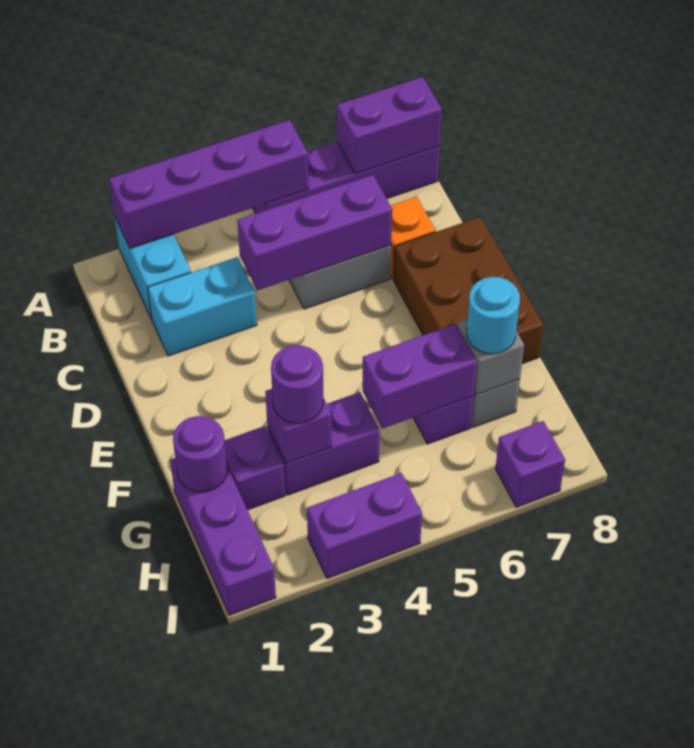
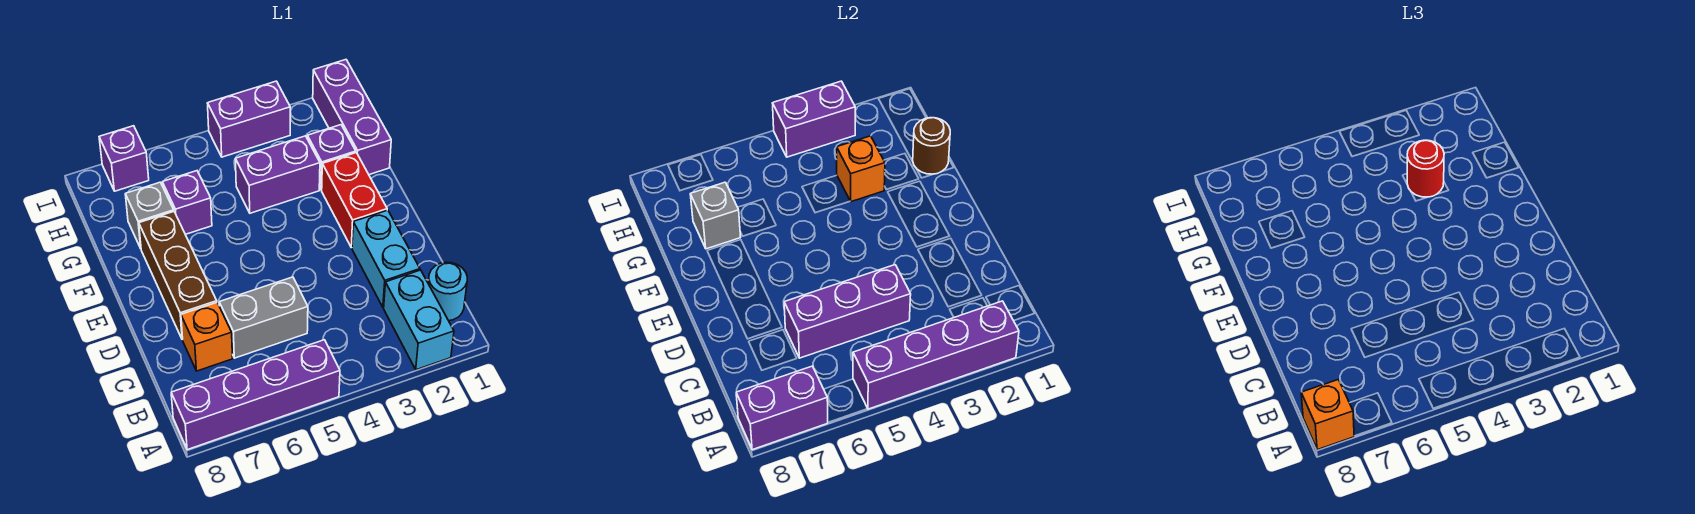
none -> orange brick A8 level 3
cyan brick C2:C3 level 1 -> cyan brick C2:D2 level 1
brown brick D7:F8 level 1 -> brown brick D7:F7 level 1
none -> red brick E2:F2 level 1
purple round brick G1 level 2 -> brown round brick G1 level 2
purple brick G3 level 2 -> orange brick G3 level 2
purple round brick G3 level 3 -> red round brick G3 level 3
purple brick G5:G6 level 2 -> purple brick I3:I4 level 2
cyan round brick G7 level 3 -> cyan round brick B1 level 1

